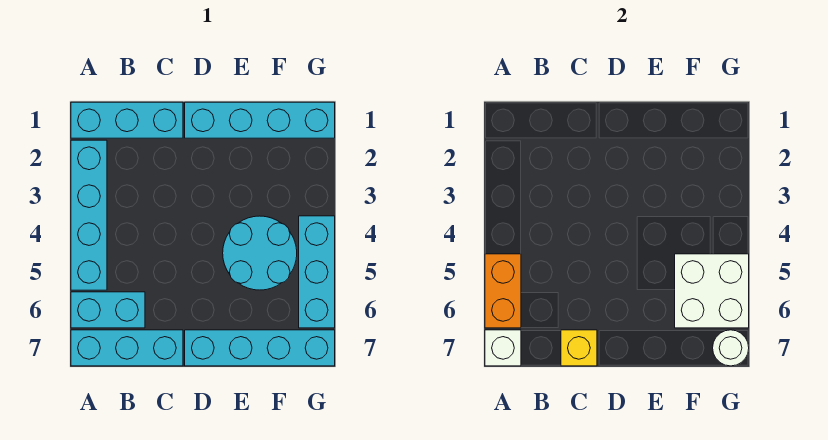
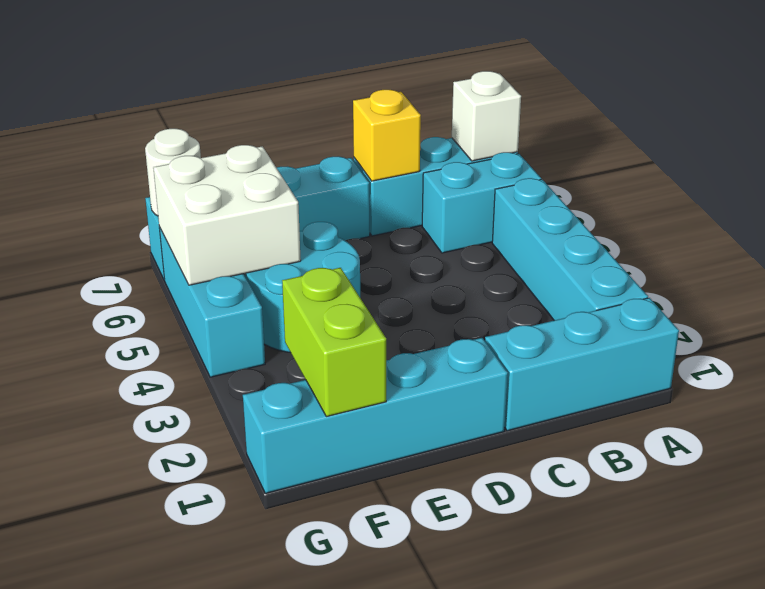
orange brick A5:A6 level 2 -> none
none -> lime brick F1:F2 level 2

